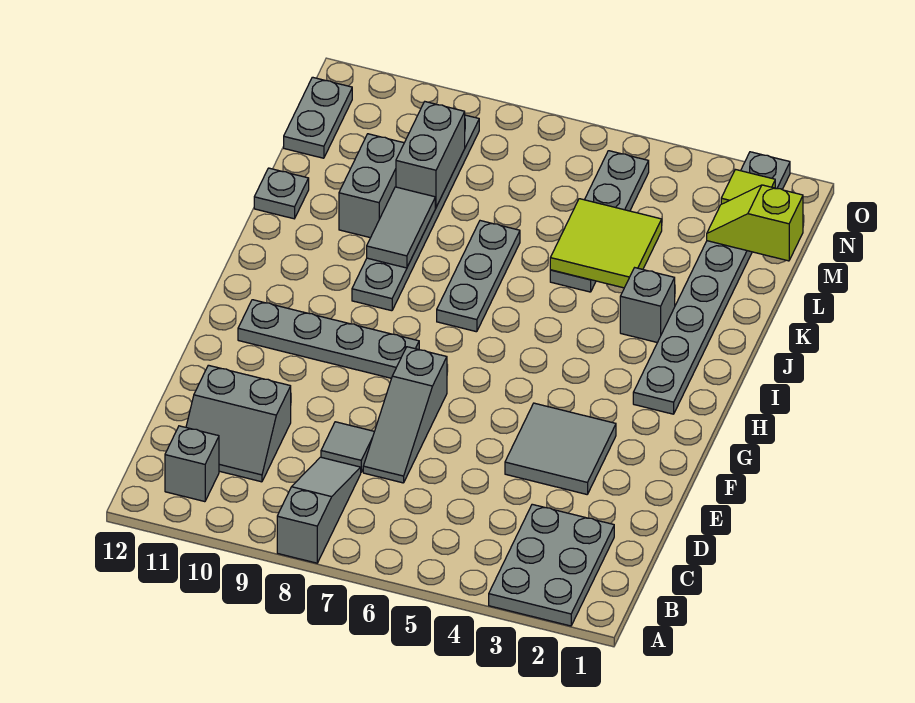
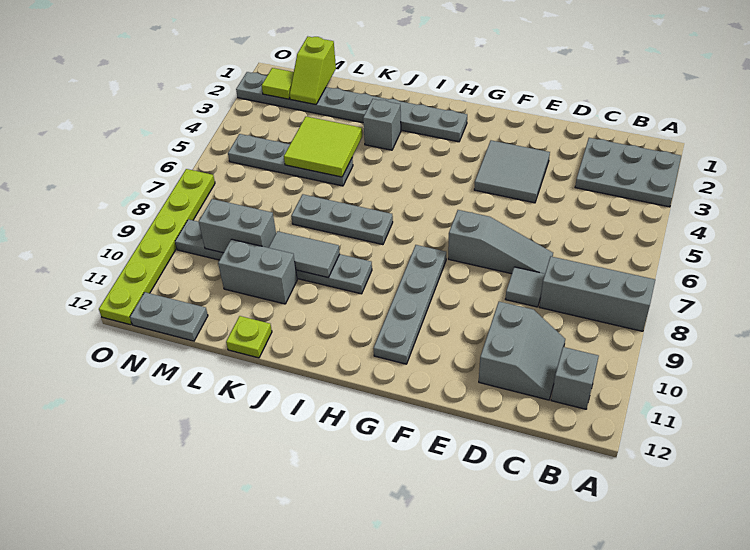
grey slope A8:C8 level 1 top A -> grey brick A8:C8 level 1
grey plate K12 level 1 -> lime plate K12 level 1
none -> lime plate O7:O12 level 1

